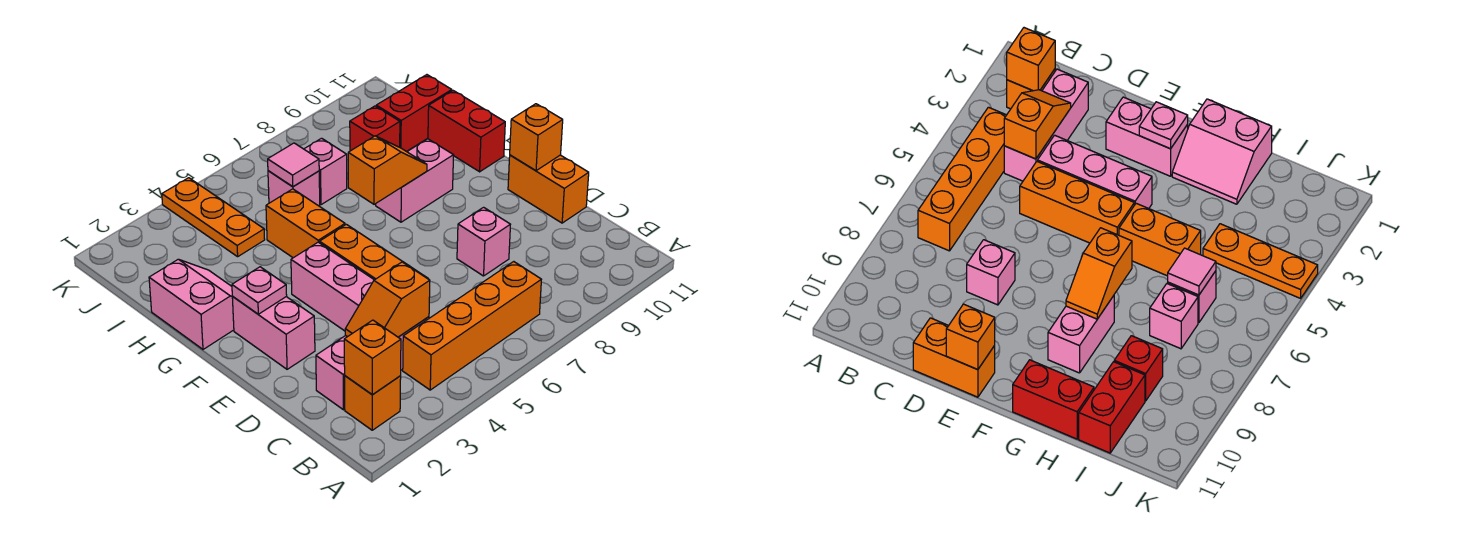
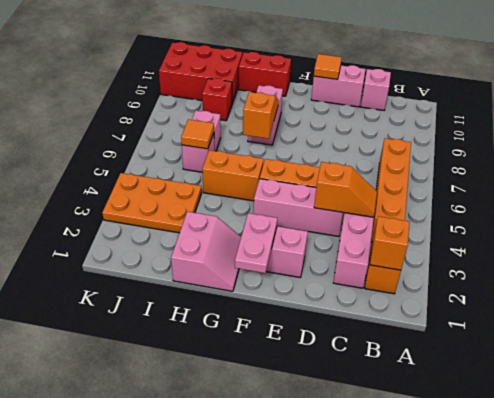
orange slope C3:C4 level 2 top 4 -> orange slope C4:D4 level 2 top D
pink brick D8 level 1 -> pink brick C11 level 1
orange brick D11:E11 level 1 -> pink brick D11:E11 level 1
orange brick E11 level 2 -> orange tile E11 level 2
pink plate F2 level 2 -> pink plate F1:F2 level 2
pink slope G1:H2 level 1 top 1 -> pink slope G1:H2 level 1 top H
orange plate I4:K4 level 1 -> orange plate I3:K4 level 1
pink tile I6 level 2 -> orange tile I6 level 2
red brick I10:I11 level 1 -> red brick I10:K11 level 1

